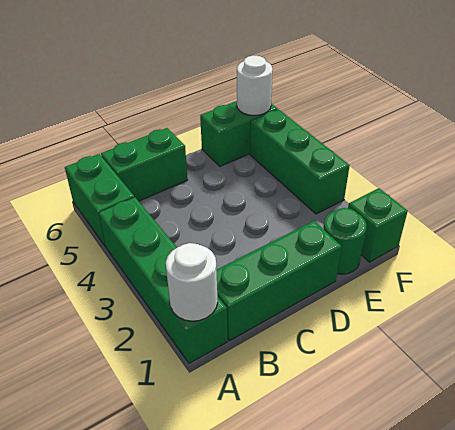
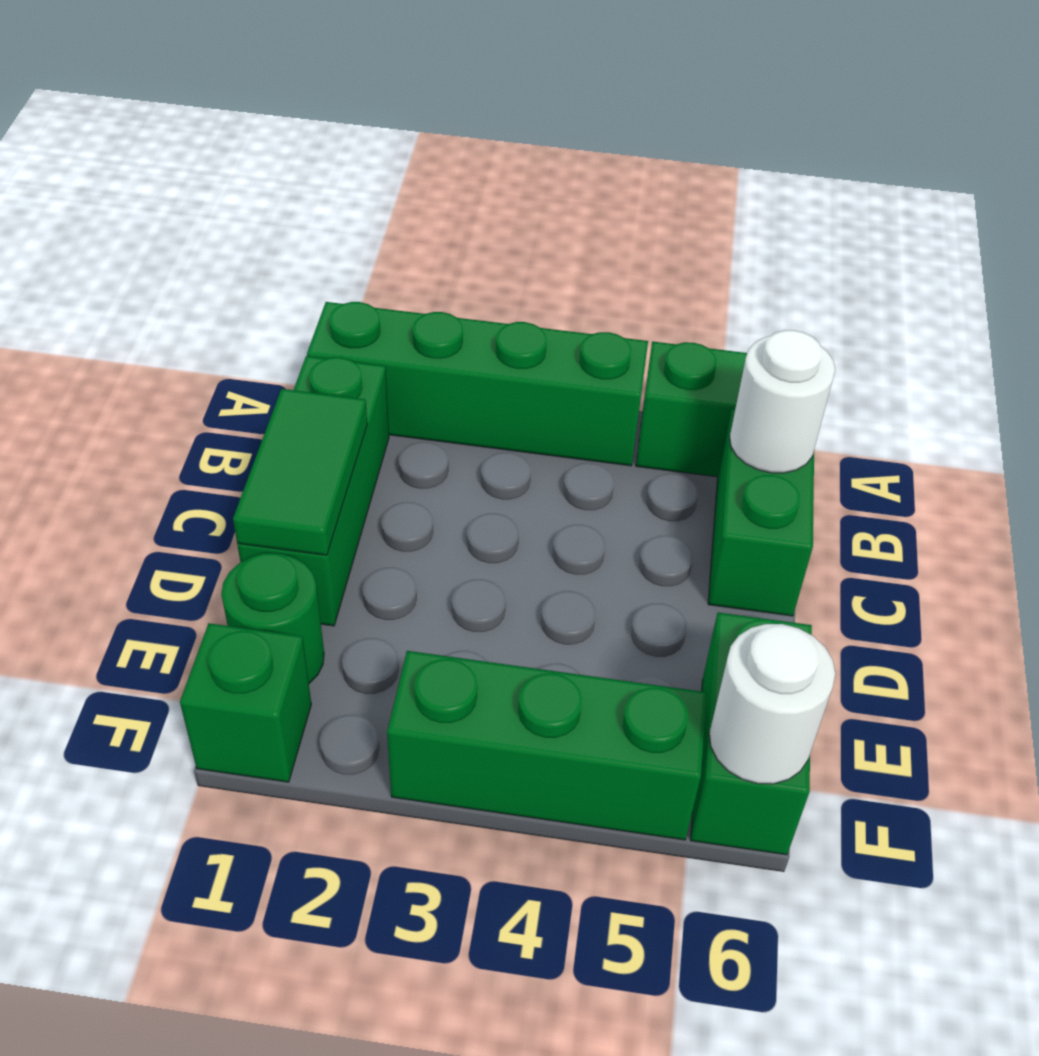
white round brick A1 level 2 -> white round brick B6 level 2
none -> green tile C1:D1 level 2

